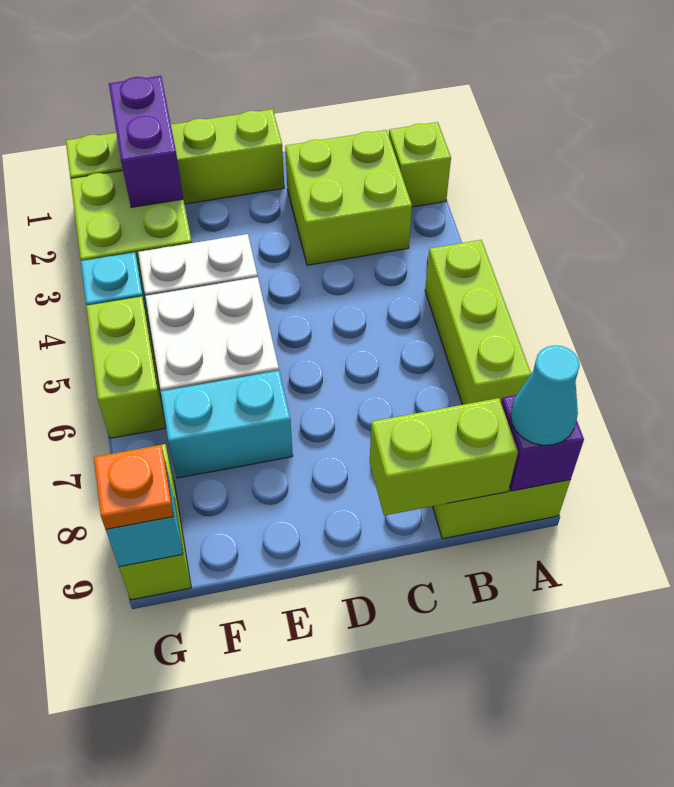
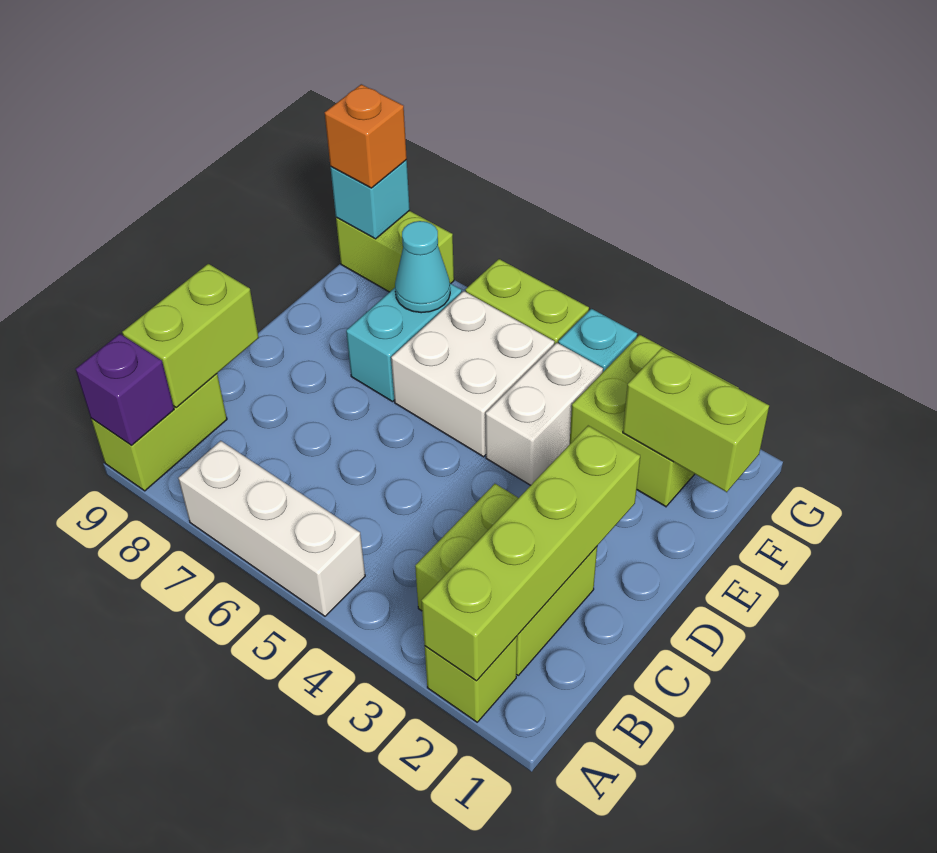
lime brick A5:A7 level 1 -> white brick A5:A7 level 1
cyan cone A9 level 3 -> cyan cone F7 level 2
lime brick D1:G1 level 1 -> lime brick A2:D2 level 2
purple brick F1:F2 level 2 -> lime brick F1:F2 level 2
orange plate G9 level 3 -> orange brick G9 level 3

